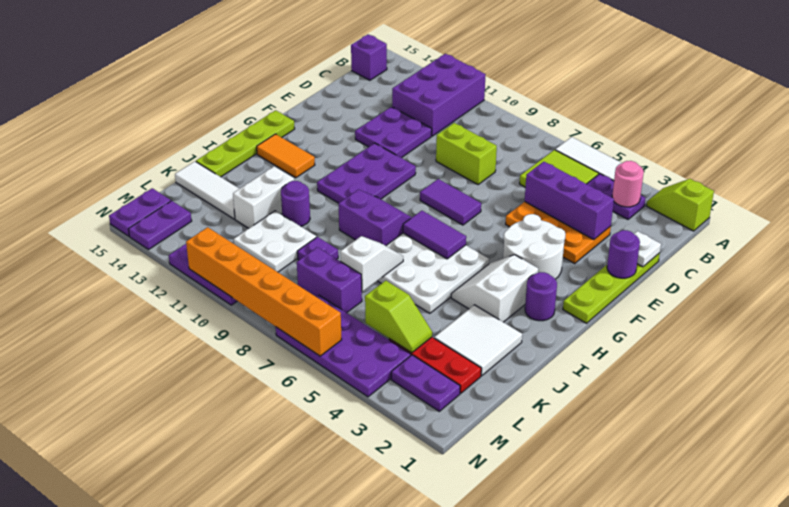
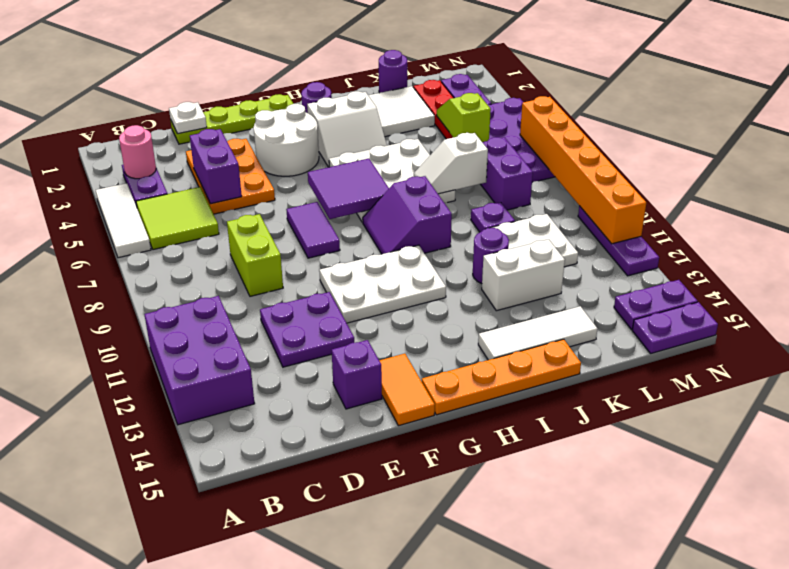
lime slope A1:A2 level 1 top 1 -> none
purple brick A11:C12 level 1 -> purple brick A11:B13 level 1
purple brick B15 level 1 -> purple brick E14 level 1
purple brick D3:D5 level 2 -> purple brick D4:D5 level 2
purple round brick E1 level 2 -> purple round brick K1 level 1
purple plate F10:H11 level 1 -> white plate F10:H11 level 1
lime plate G15:J15 level 1 -> orange plate G15:J15 level 1
purple tile H6:H7 level 2 -> purple tile G6:H7 level 2
orange tile H13:H14 level 1 -> orange tile F14:F15 level 1
white tile K13:K15 level 1 -> white tile I14:K14 level 1

